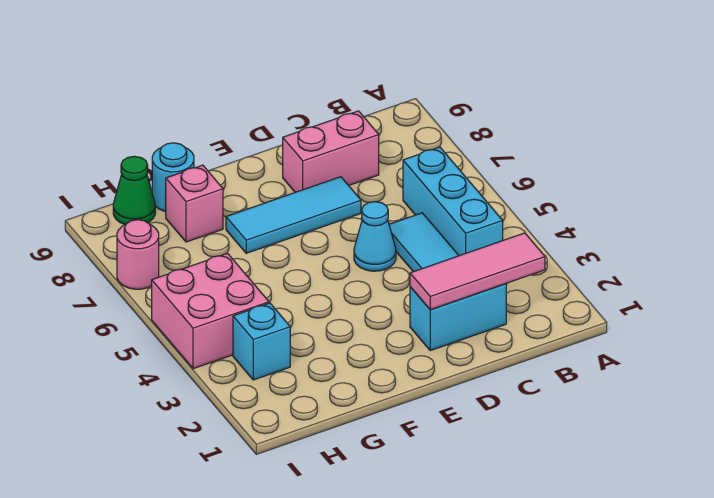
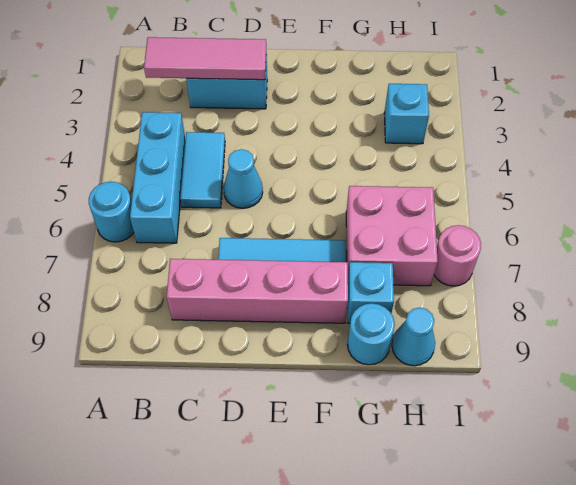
none -> cyan round brick A6 level 1
pink brick C8:D8 level 1 -> pink brick C8:F8 level 1
pink brick G8 level 1 -> cyan brick G8 level 1
pink brick H4:I5 level 1 -> pink brick G6:H7 level 1
green cone H9 level 1 -> cyan cone H9 level 1

